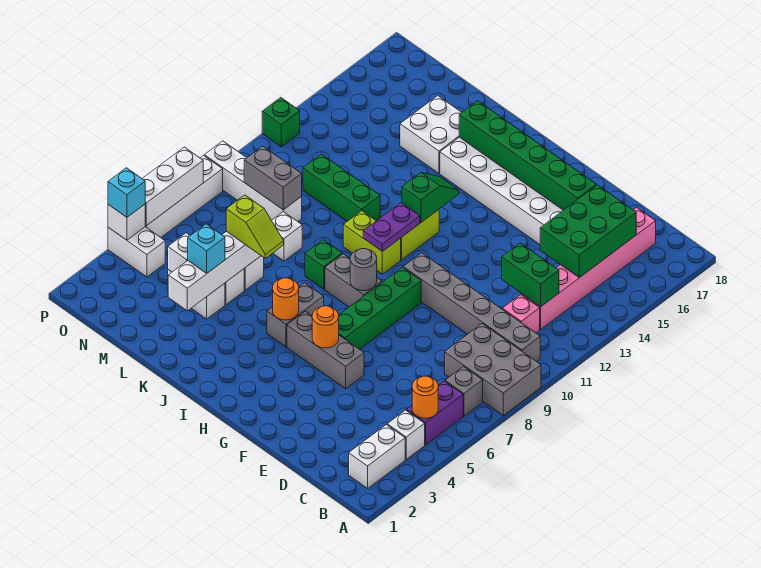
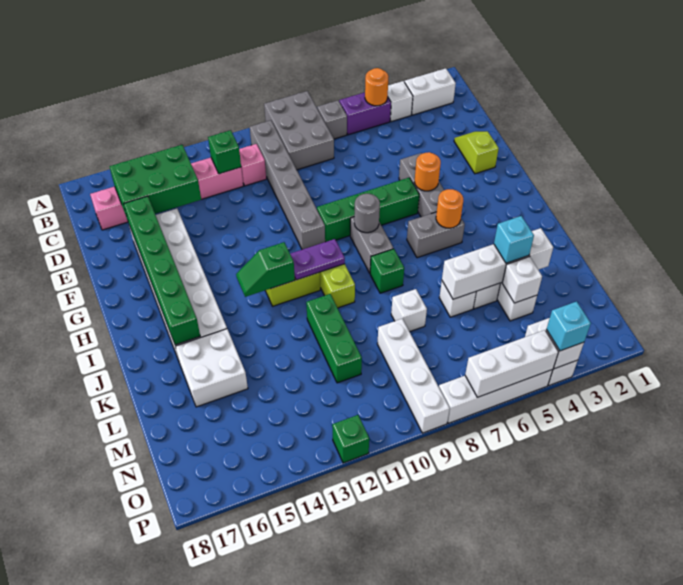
green brick C12:D12 level 2 -> green brick C12 level 2
lime slope K6:L6 level 3 top L -> lime slope E2:F2 level 1 top F
grey brick M9:N9 level 2 -> none

